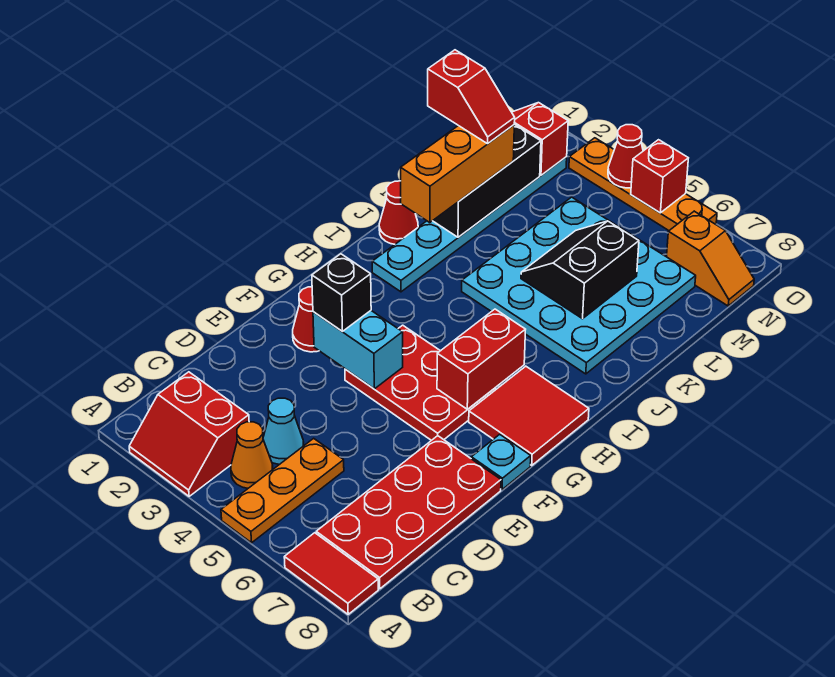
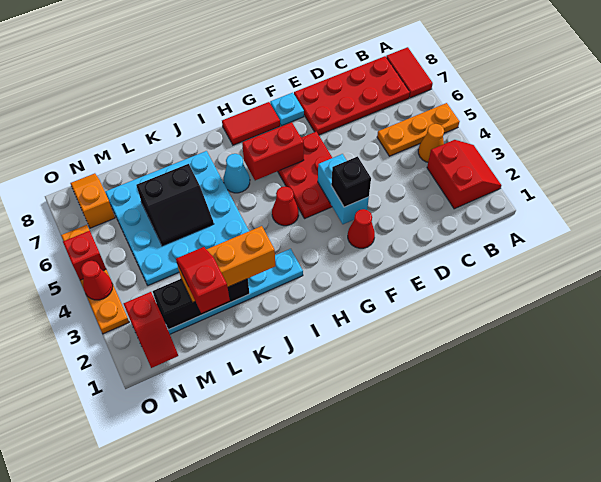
cyan cone C4 level 1 -> cyan cone I6 level 1
red tile G7:H8 level 1 -> red tile G8:H8 level 1
red cone J1 level 1 -> red cone H4 level 1

